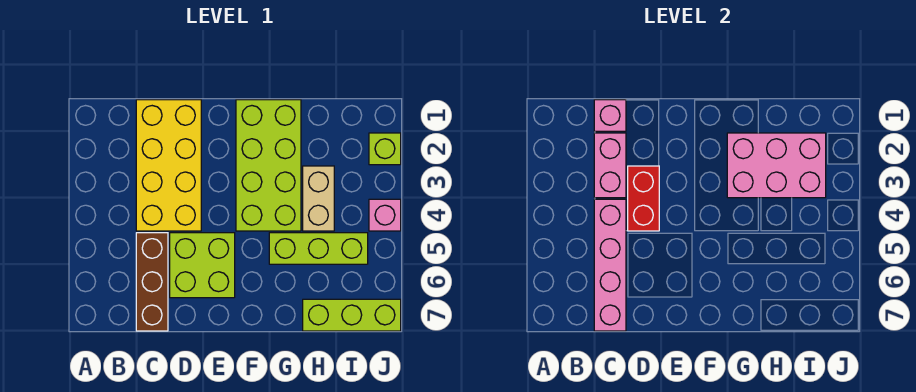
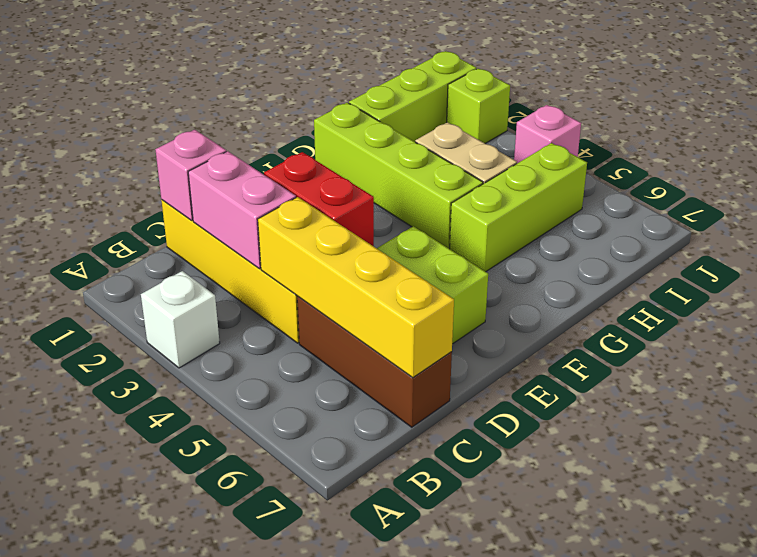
none -> white brick A3 level 1
pink brick C4:C7 level 2 -> yellow brick C4:C7 level 2
lime brick F1:G4 level 1 -> lime brick G1:G4 level 1
pink brick G2:I3 level 2 -> none
lime brick H7:J7 level 1 -> lime brick H1:J1 level 1

